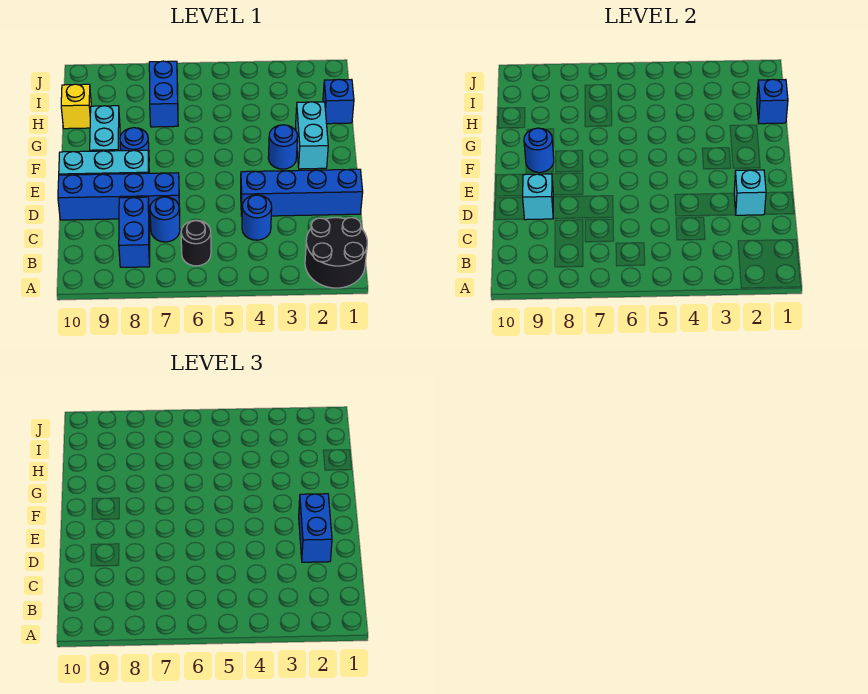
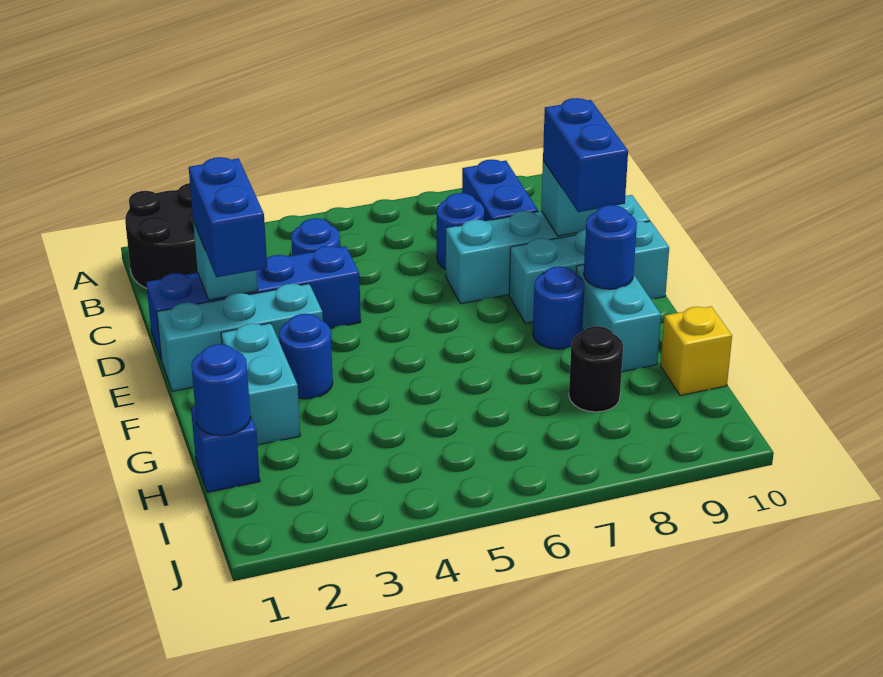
black round brick B6 level 1 -> black round brick H8 level 1
blue brick D7:D10 level 1 -> cyan brick D7:D10 level 1
none -> cyan brick E1:E3 level 1
blue brick H1 level 2 -> blue round brick H1 level 2
blue brick H7:I7 level 1 -> blue brick D9:E9 level 3

